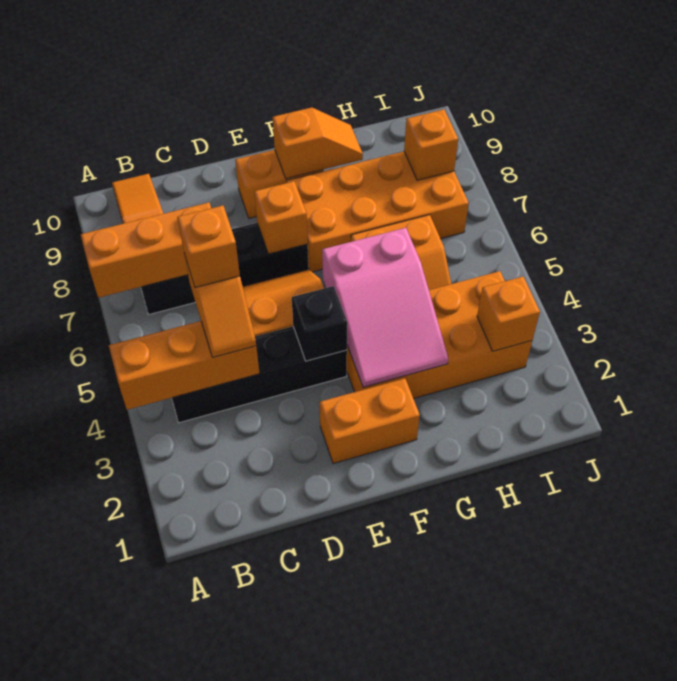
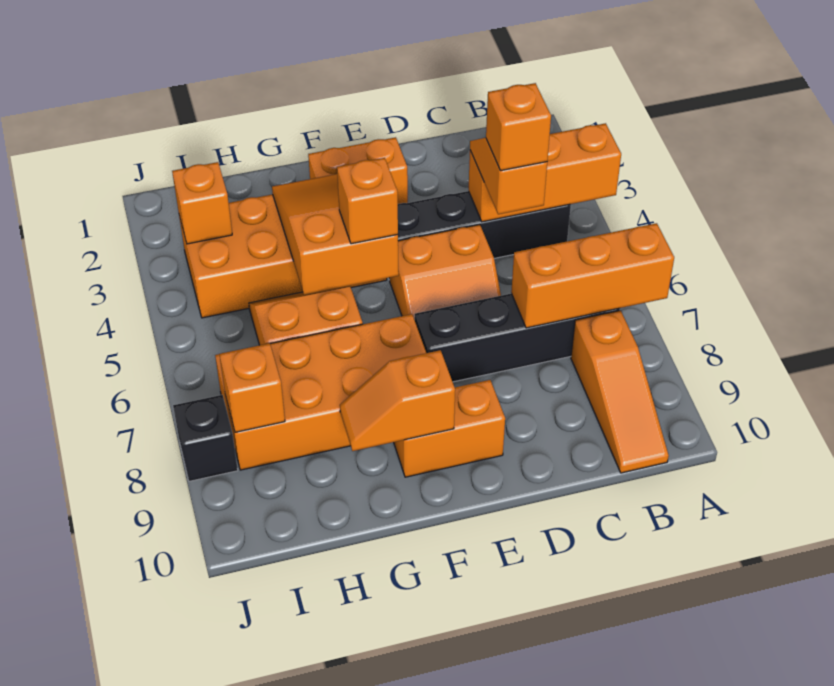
black brick E4 level 2 -> black brick J8 level 1
orange brick E7 level 2 -> orange brick F5 level 3
pink slope F3:G5 level 2 top 5 -> orange slope F3:G5 level 2 top 5

